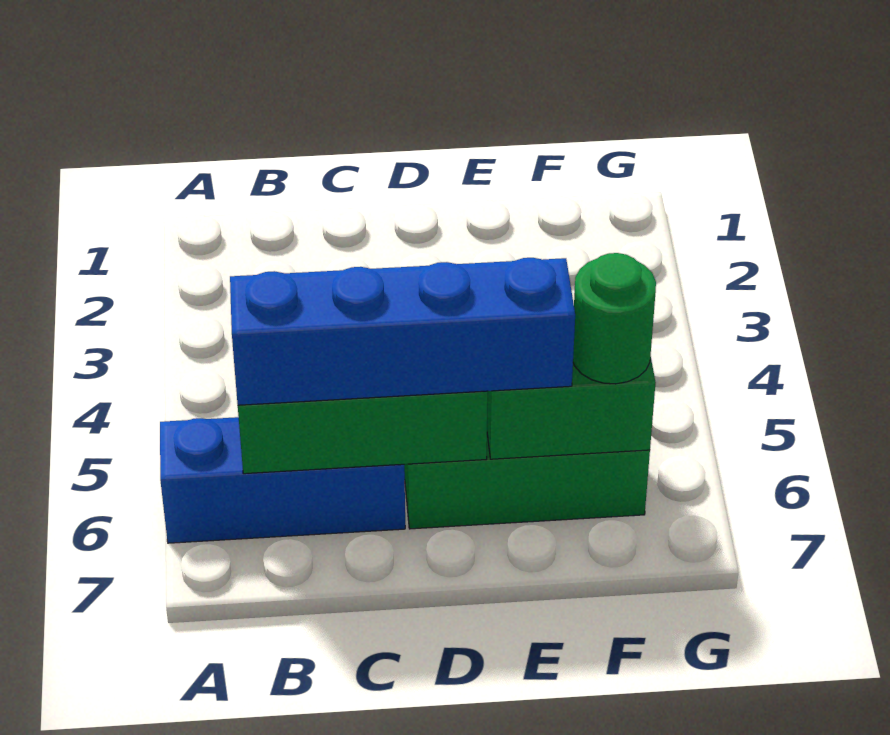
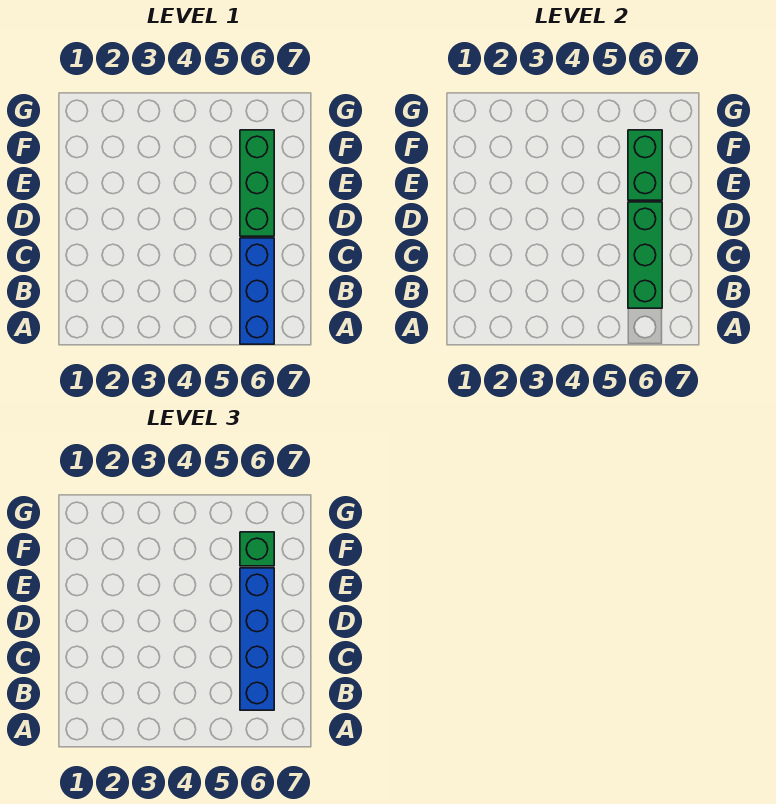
green round brick F6 level 3 -> green brick F6 level 3

